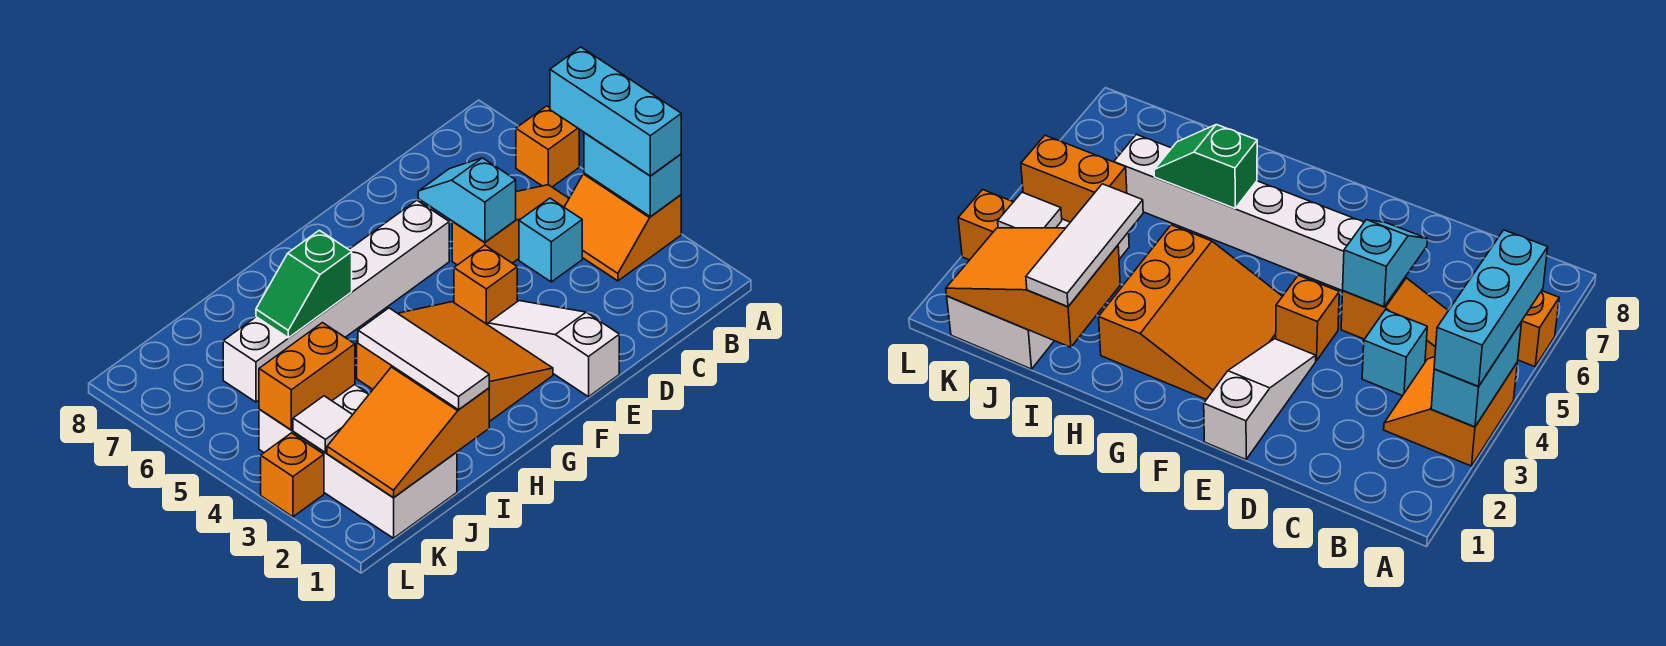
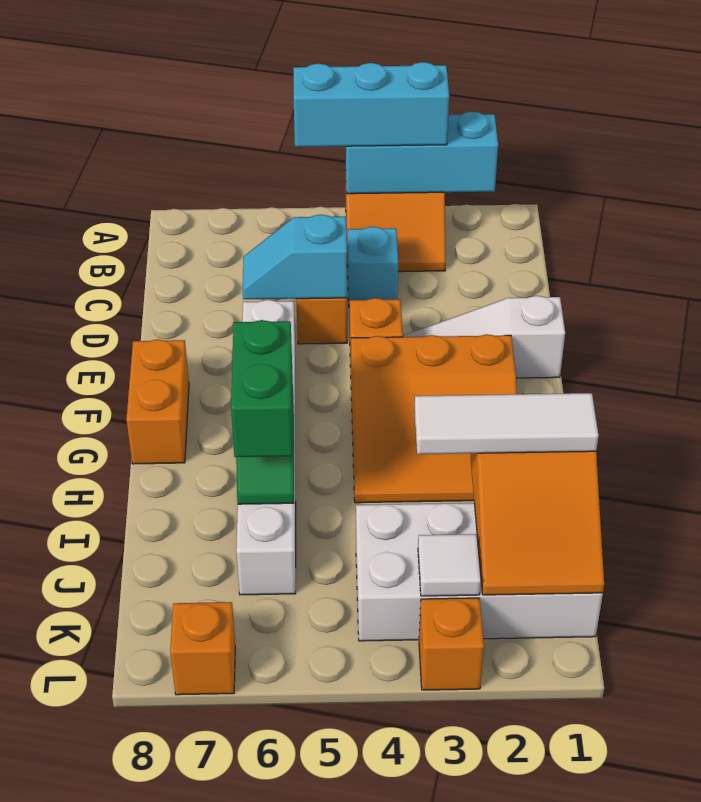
cyan brick A3:A4 level 2 -> cyan brick A2:A4 level 2
orange brick A6 level 1 -> orange brick L7 level 1
orange slope F2:H4 level 1 top H -> orange slope F2:H4 level 1 top F
none -> green brick H6:I6 level 3
orange brick J4:K4 level 2 -> orange brick F8:G8 level 1

